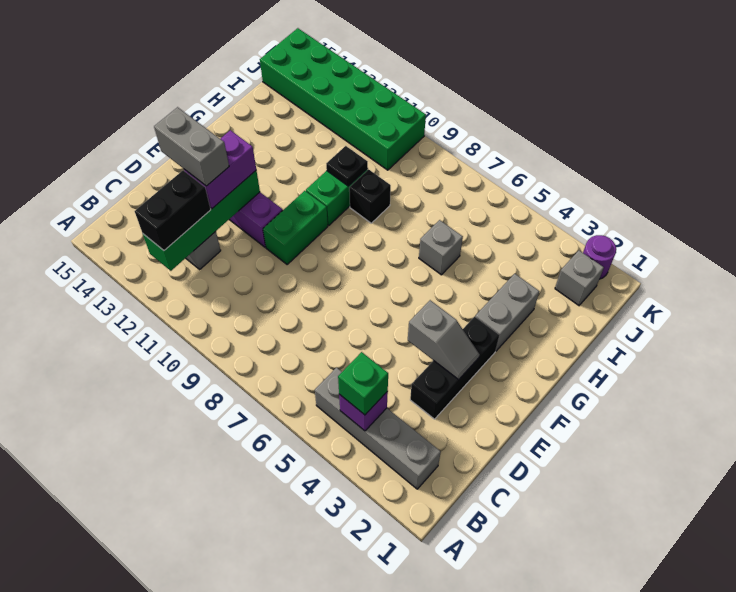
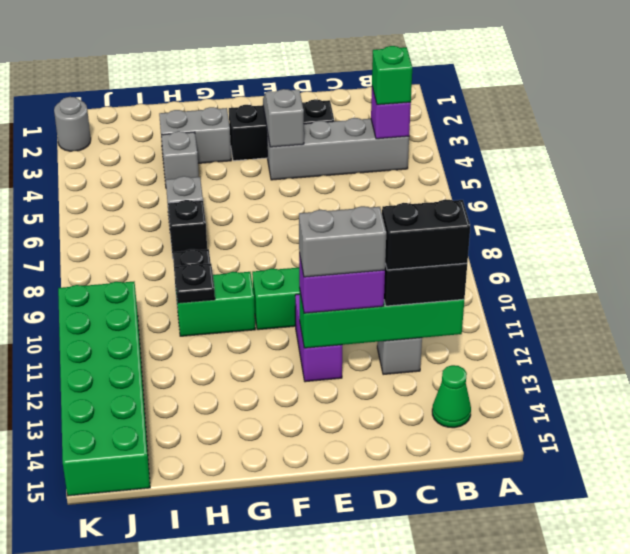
grey brick B2:B5 level 1 -> grey brick B4:E4 level 1
none -> black brick B12:C12 level 4
none -> green cone B14 level 1
grey brick D12:D13 level 4 -> grey brick D12:E12 level 4
none -> black brick H7 level 1
grey brick J2 level 1 -> grey brick H4 level 1
purple round brick K2 level 1 -> grey round brick K2 level 1

